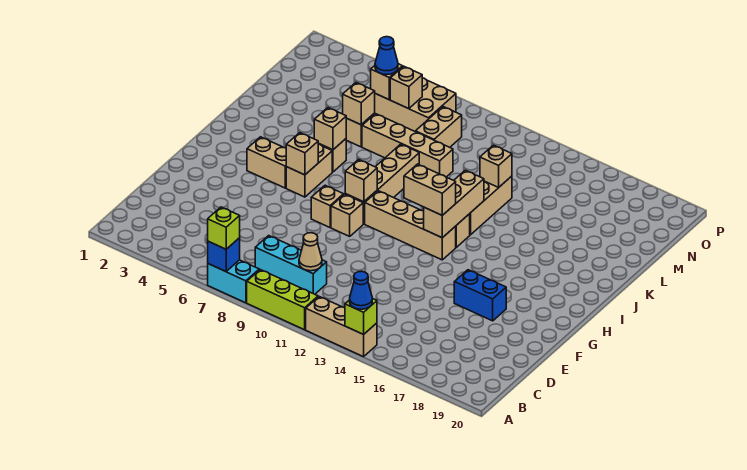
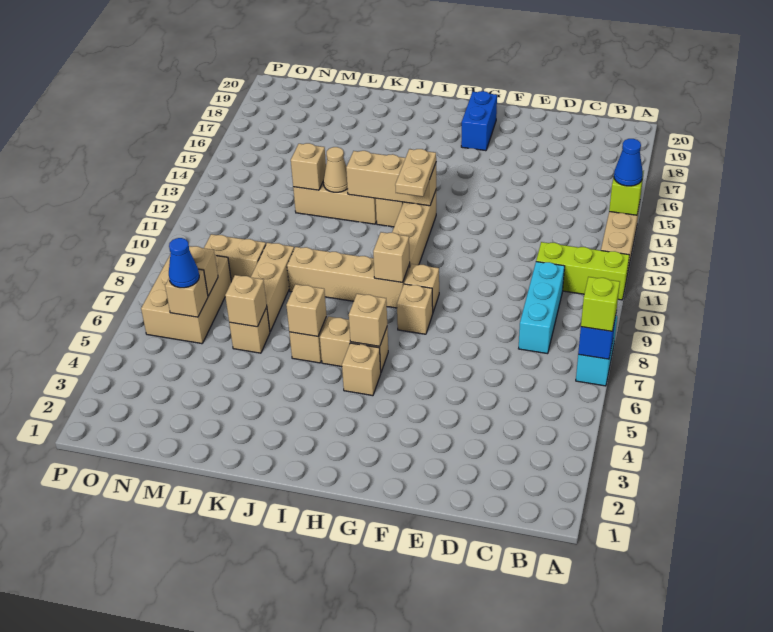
lime brick A9:A11 level 1 -> lime brick A11:C11 level 1
tan cone C10 level 2 -> tan cone K13 level 2
blue brick F16:F17 level 1 -> blue brick G18:G19 level 1
tan brick H4:H5 level 1 -> tan brick H5 level 1
tan brick H12:H13 level 3 -> tan plate H12:H13 level 3
tan brick L7:L10 level 1 -> tan brick L7:L9 level 1

